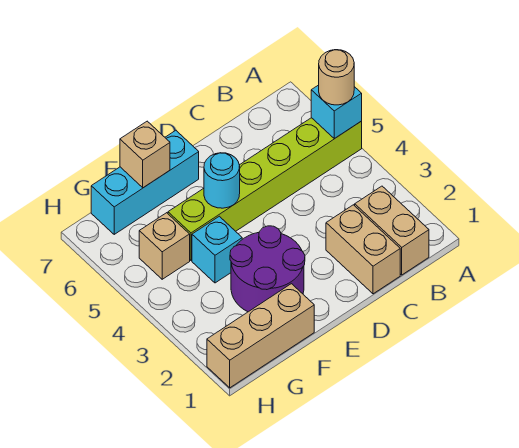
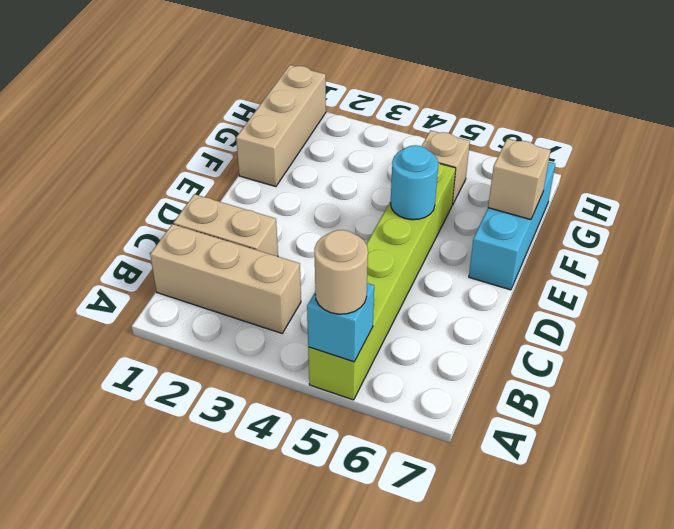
tan brick B1:B2 level 1 -> tan brick B1:B3 level 1
purple round brick E2:F3 level 1 -> none
cyan brick F4 level 1 -> none

